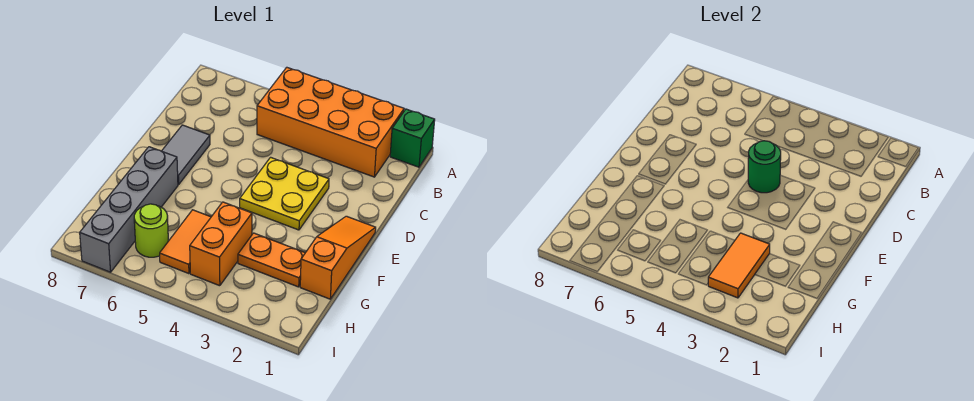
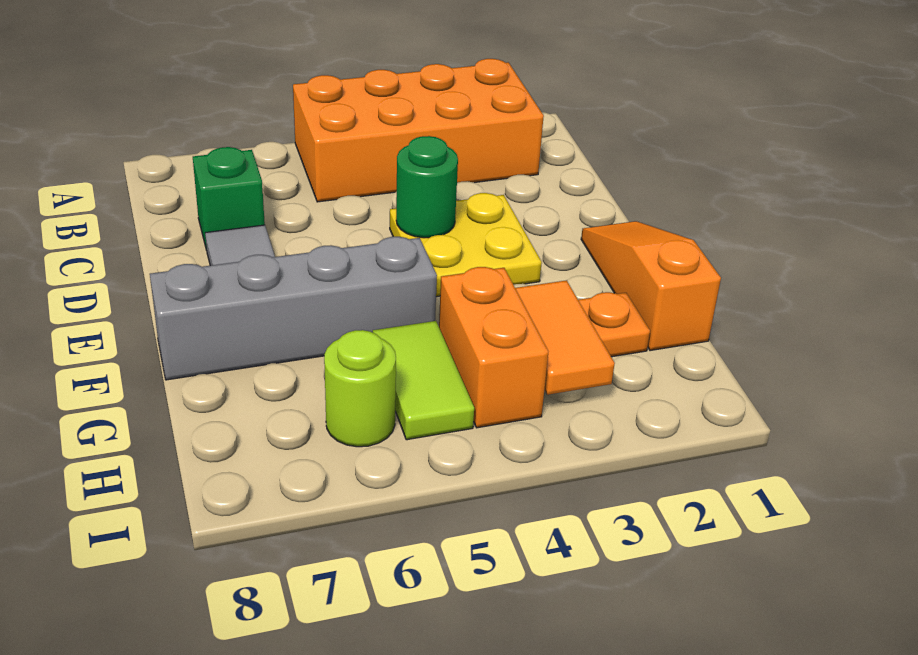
green brick A1 level 1 -> green brick C7 level 1
grey brick F7:I7 level 1 -> grey brick F5:F8 level 1
orange tile G5:H5 level 1 -> lime tile G5:H5 level 1

